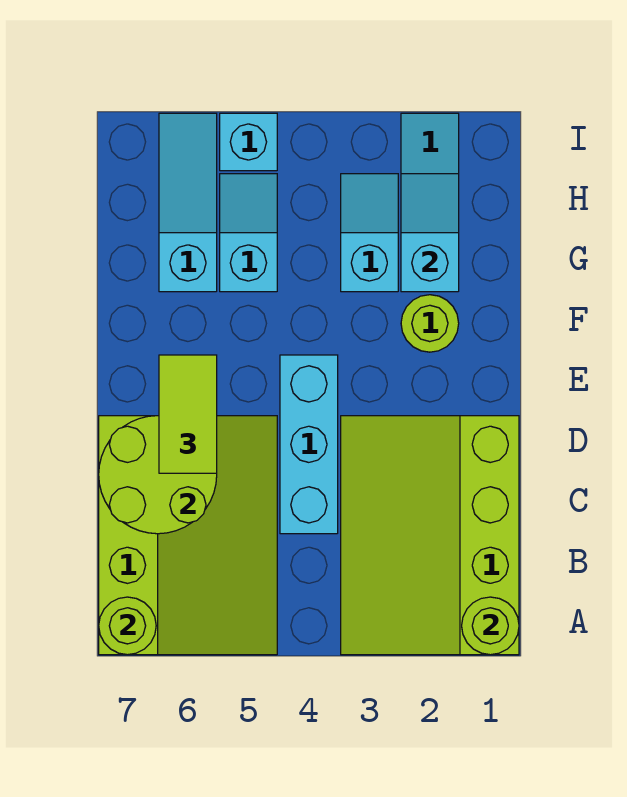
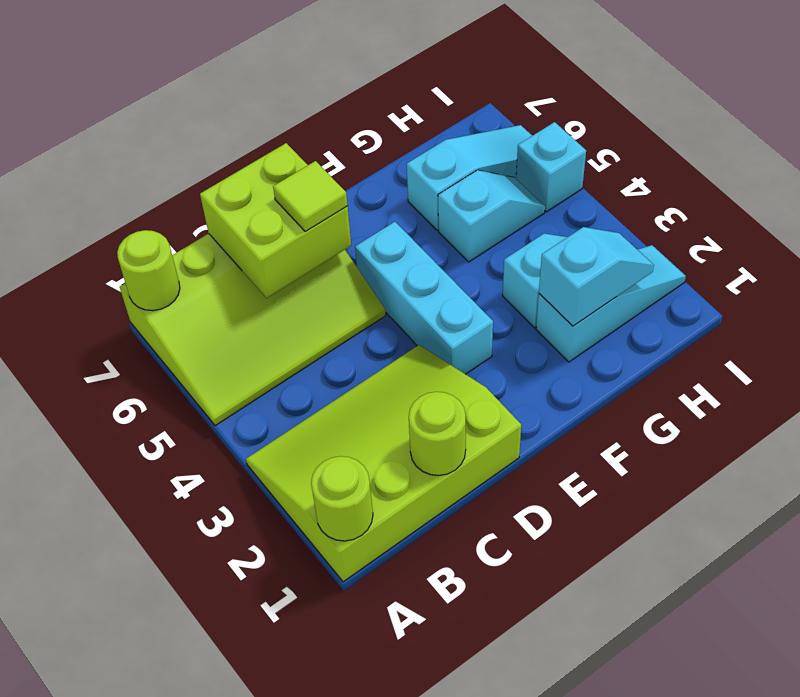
cyan brick C4:E4 level 1 -> cyan brick E3:E5 level 1
lime round brick C6:D7 level 2 -> lime brick C6:D7 level 2
lime tile D6:E6 level 3 -> lime tile D6 level 3
lime round brick F2 level 1 -> lime round brick C1 level 2

